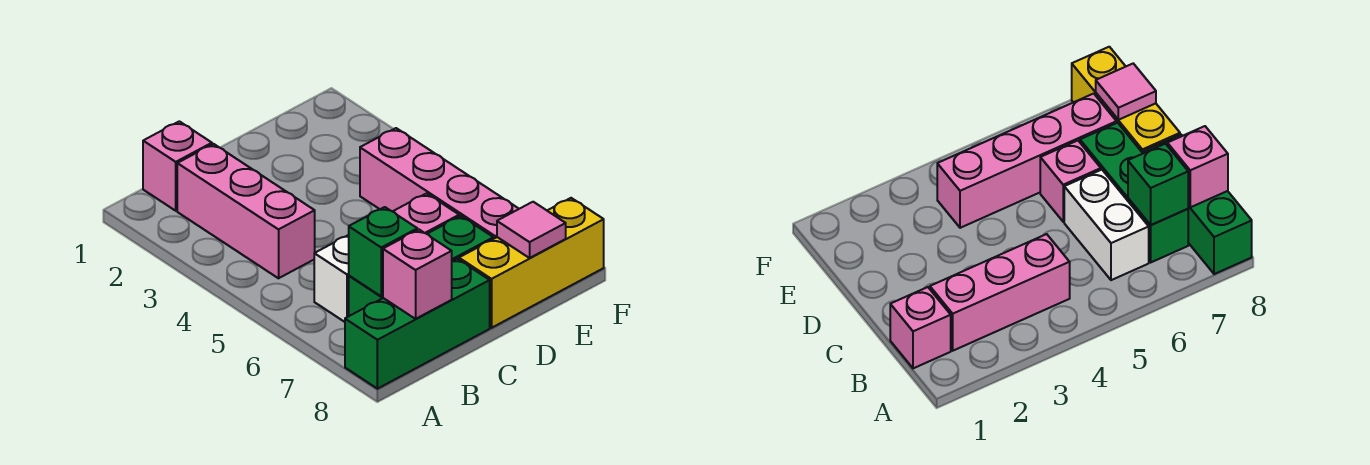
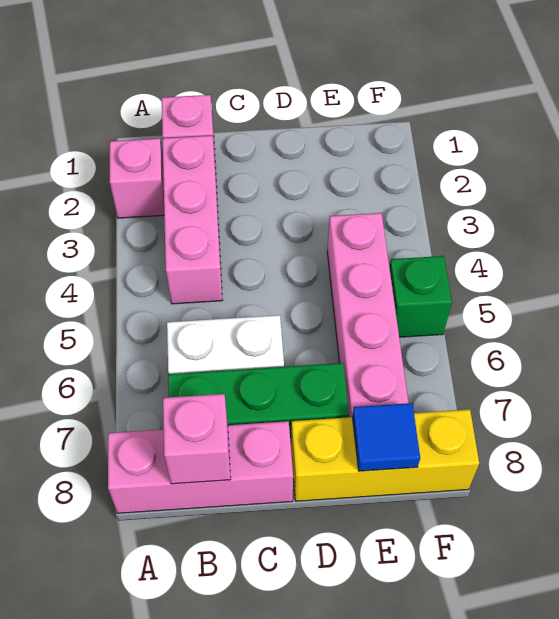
green brick A8:C8 level 1 -> pink brick A8:C8 level 1
green brick B7 level 2 -> green brick F5 level 1
pink brick D6 level 1 -> pink brick A2 level 1
pink tile E8 level 2 -> blue tile E8 level 2

